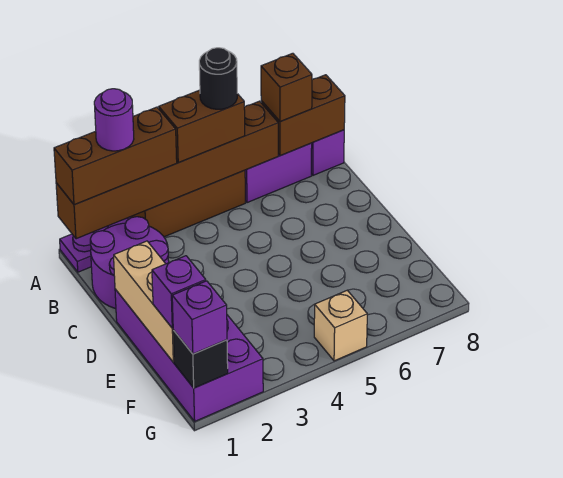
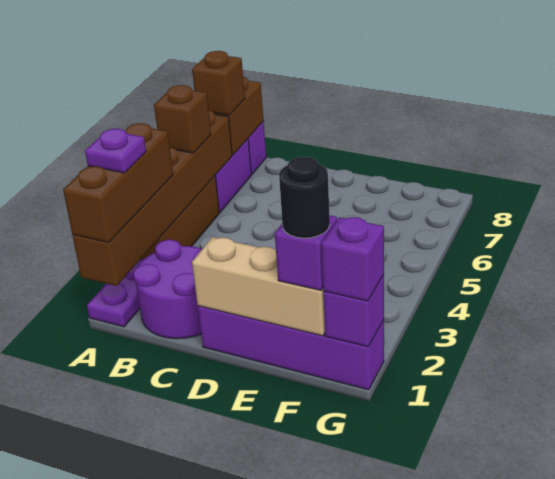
purple round brick A2 level 4 -> purple plate A2 level 4
brown brick A4:A5 level 3 -> brown brick A5 level 3
black round brick A5 level 4 -> black round brick F1 level 4
purple brick D1:G2 level 1 -> purple brick D1:G1 level 1
black brick G1 level 2 -> purple brick G1 level 2
tan brick G5 level 1 -> none

